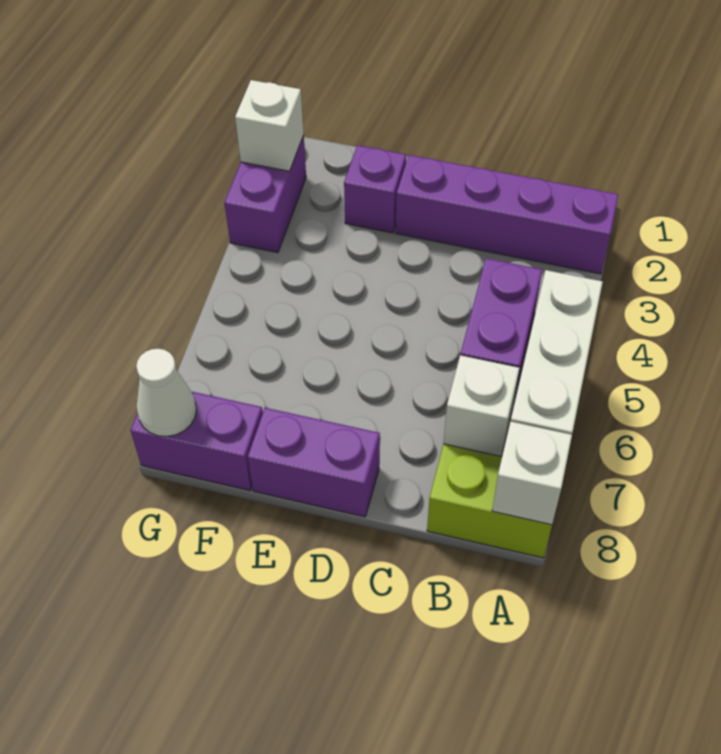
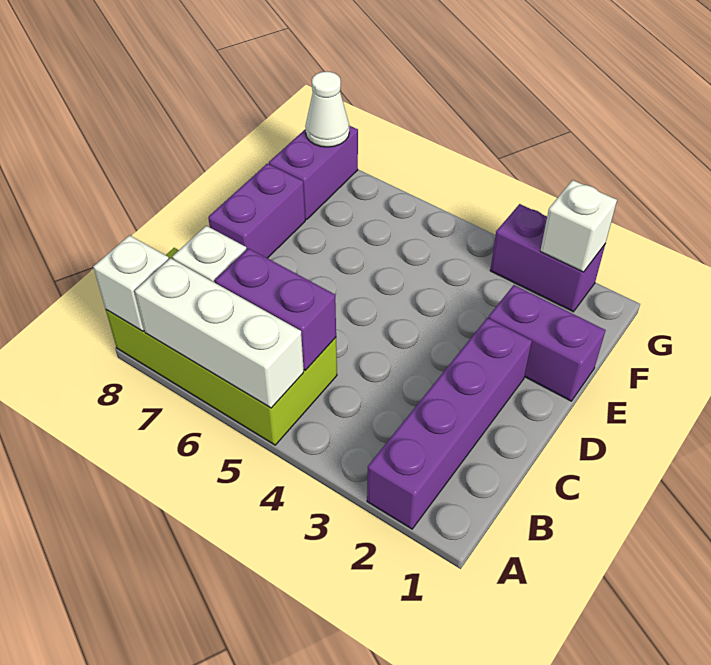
purple brick E2 level 1 -> purple brick E1:E2 level 1

